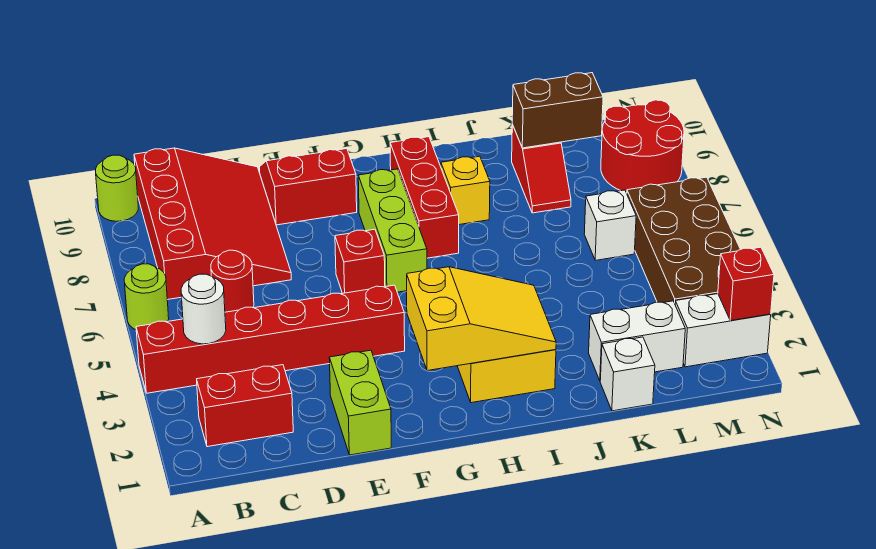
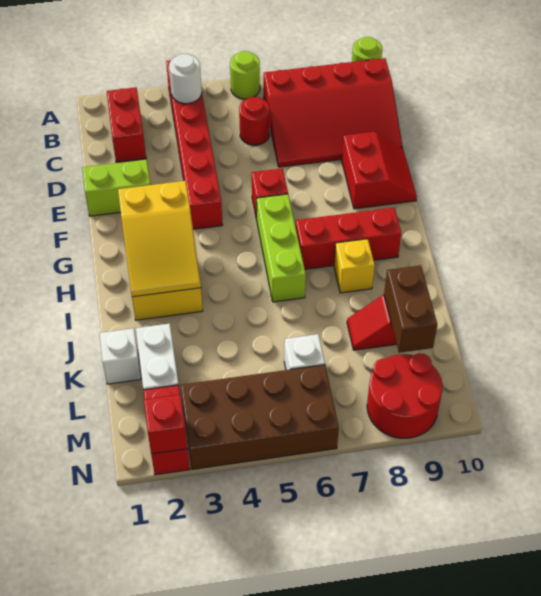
lime brick G6:G8 level 1 -> lime brick G6:I6 level 1
white brick M2:N2 level 1 -> red brick M2:N2 level 1

